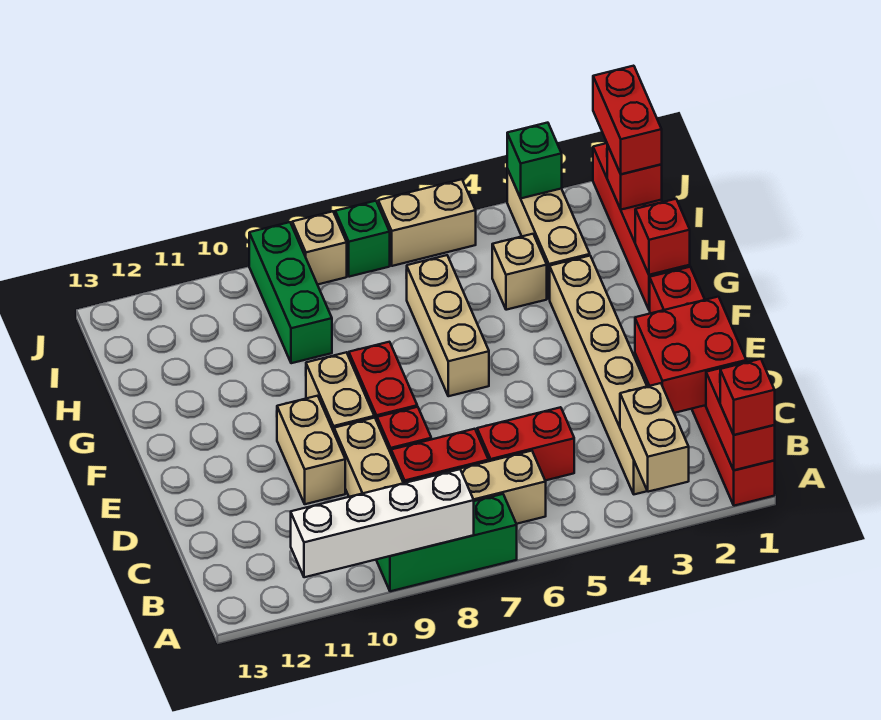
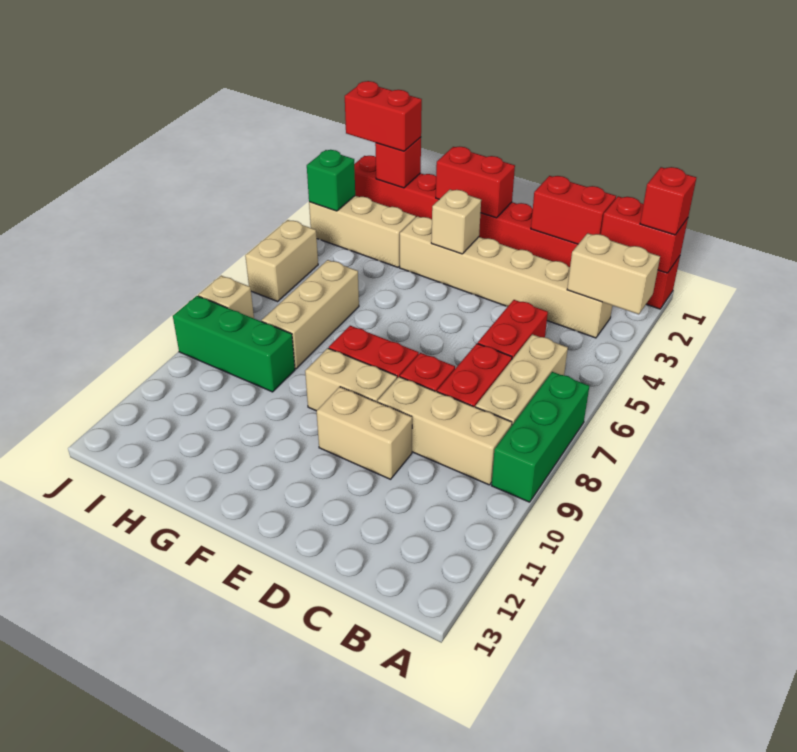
white brick A8:A11 level 2 -> none
red brick C1:D2 level 2 -> red brick C1:D1 level 2
tan brick F6:H6 level 1 -> tan brick H6:H8 level 1
red brick G1 level 2 -> red brick F1:G1 level 2
tan brick H4 level 1 -> tan brick F3 level 2
green brick J7 level 1 -> none

